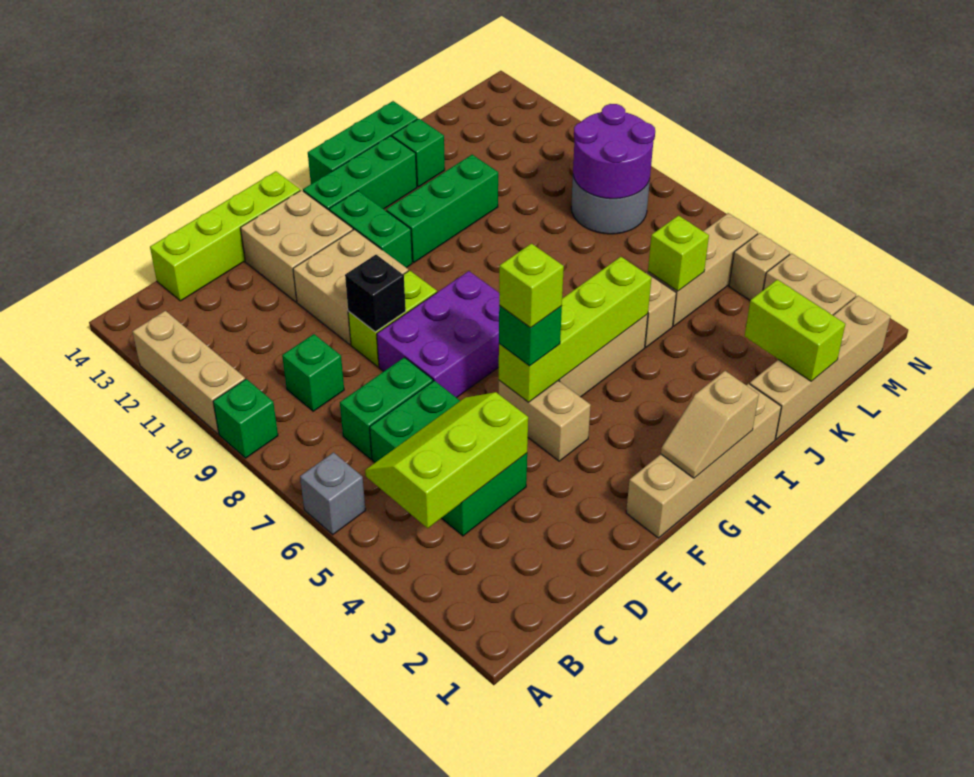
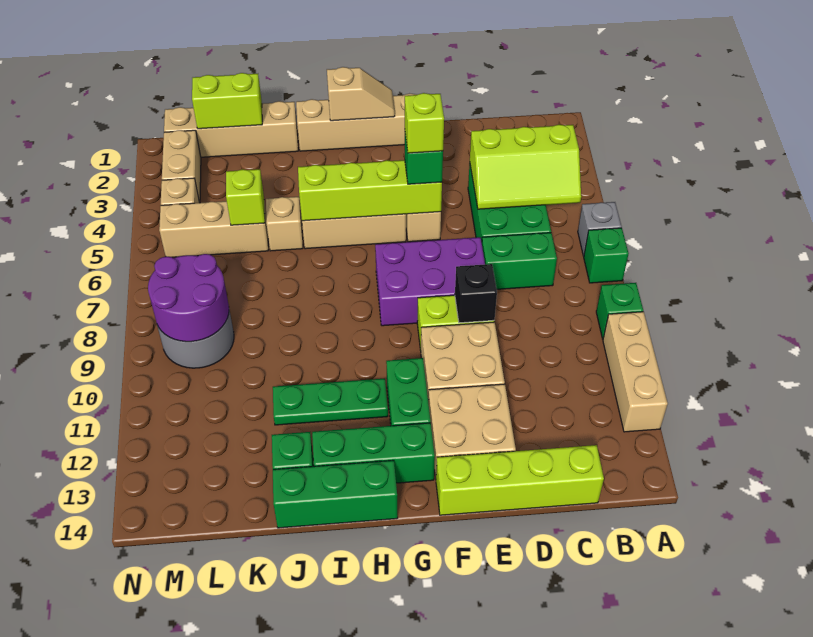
green brick C9 level 1 -> green brick A7 level 1
green brick H11:J11 level 1 -> green plate H11:J11 level 1
lime brick K1:K2 level 2 -> lime brick K1:L1 level 2

